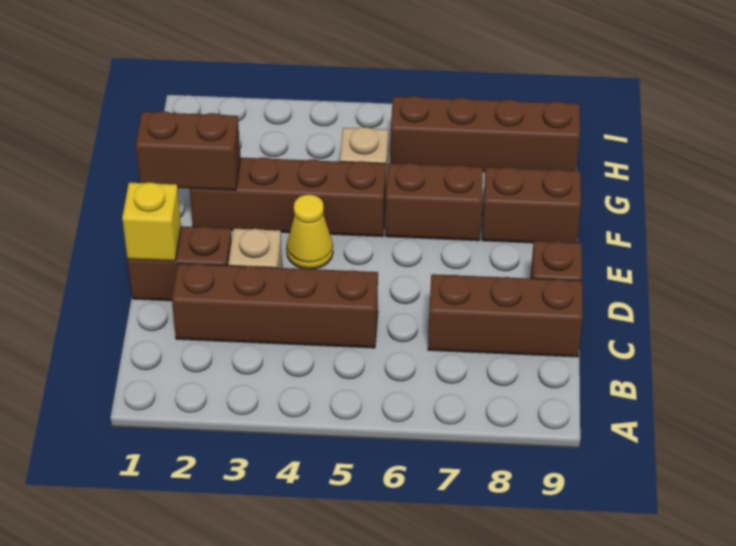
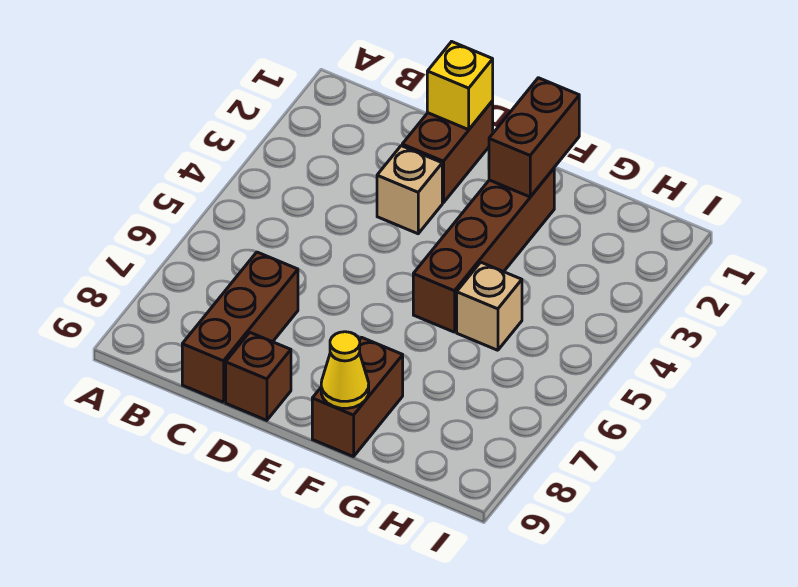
brown brick C2:C5 level 1 -> none
yellow cone E4 level 1 -> yellow cone F9 level 2
brown brick F6:F7 level 1 -> none
brown brick H6:H9 level 1 -> none

